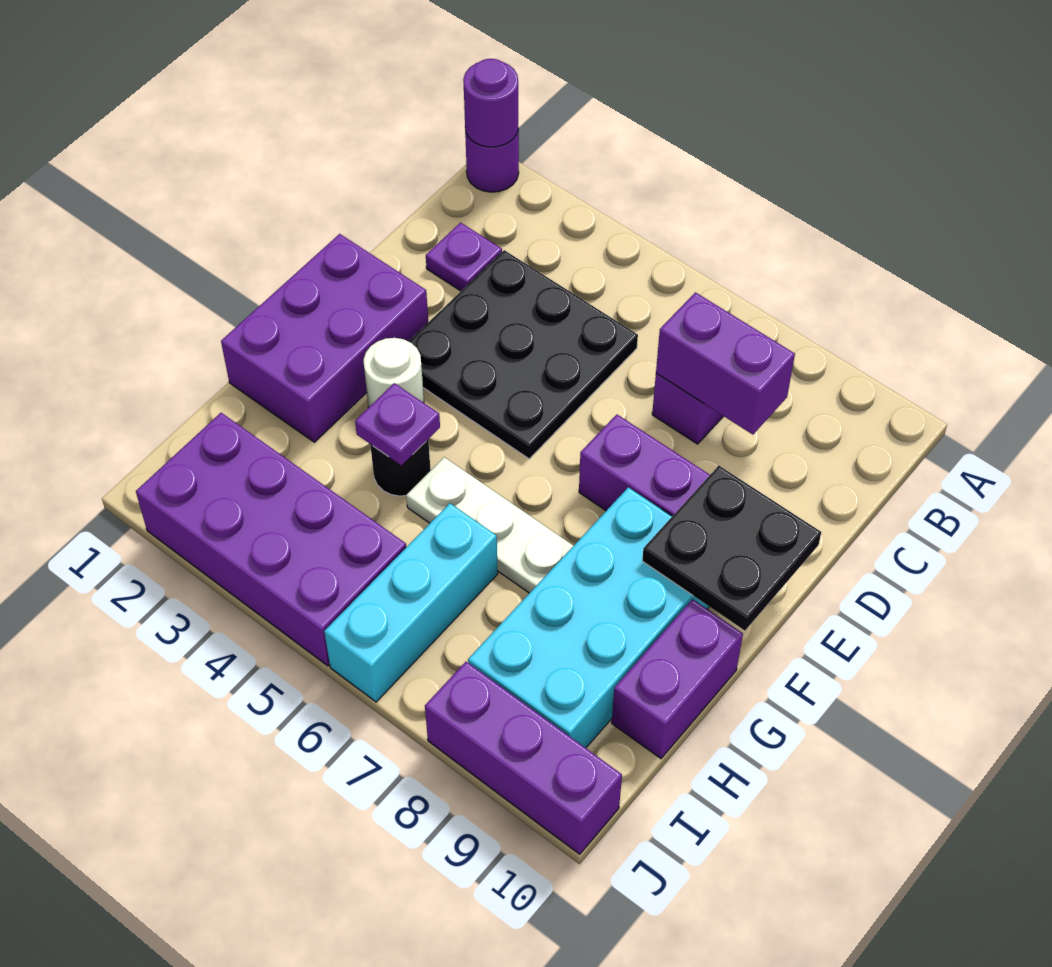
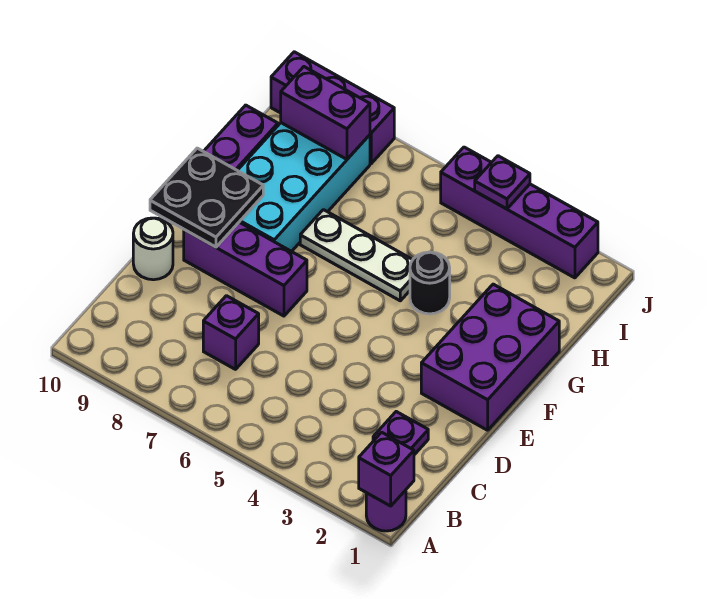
purple round brick A1 level 2 -> purple brick A1 level 2
black plate C3:E5 level 1 -> none
purple brick C7:C8 level 2 -> purple brick I8:I9 level 2
white round brick F3 level 1 -> white round brick D10 level 1
purple plate G4 level 2 -> purple plate J4 level 2
cyan brick H6:J6 level 1 -> none
purple brick I2:J5 level 1 -> purple brick J2:J5 level 1

